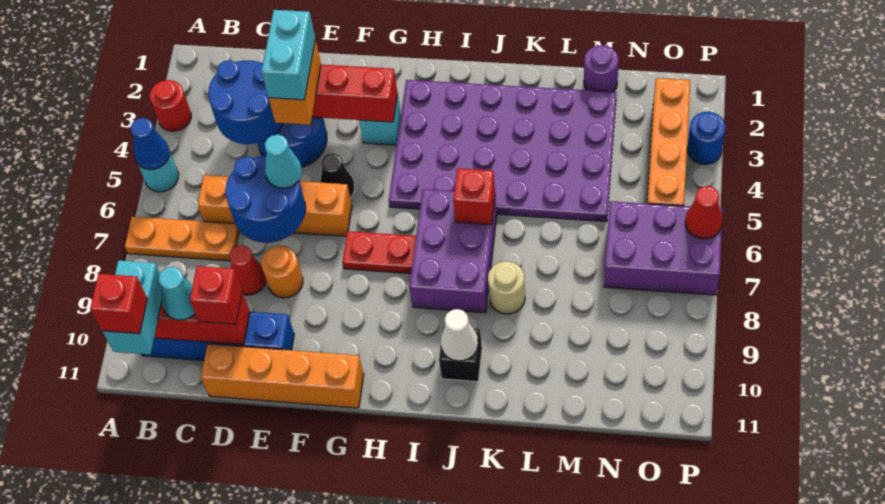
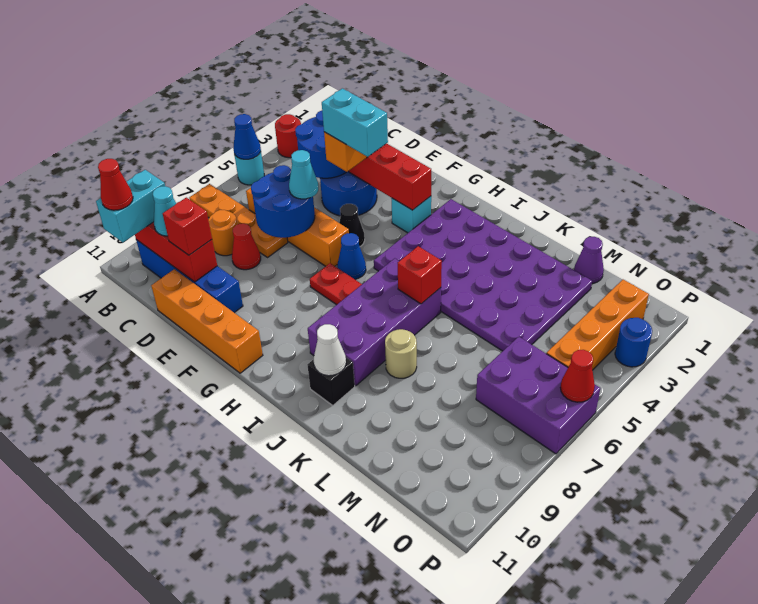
orange plate A7:C7 level 1 -> orange plate A7:D7 level 1
red brick B11 level 4 -> red cone B11 level 4
cyan brick E3:E4 level 4 -> cyan brick E4:F4 level 4
orange round brick E8 level 1 -> orange round brick C8 level 1
none -> blue cone G6 level 1
purple brick I6:J8 level 1 -> purple brick I6:J9 level 1
purple round brick M1 level 1 -> purple cone M1 level 1

